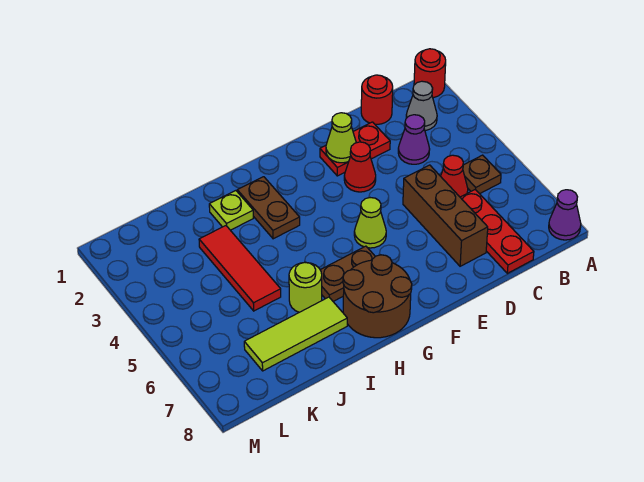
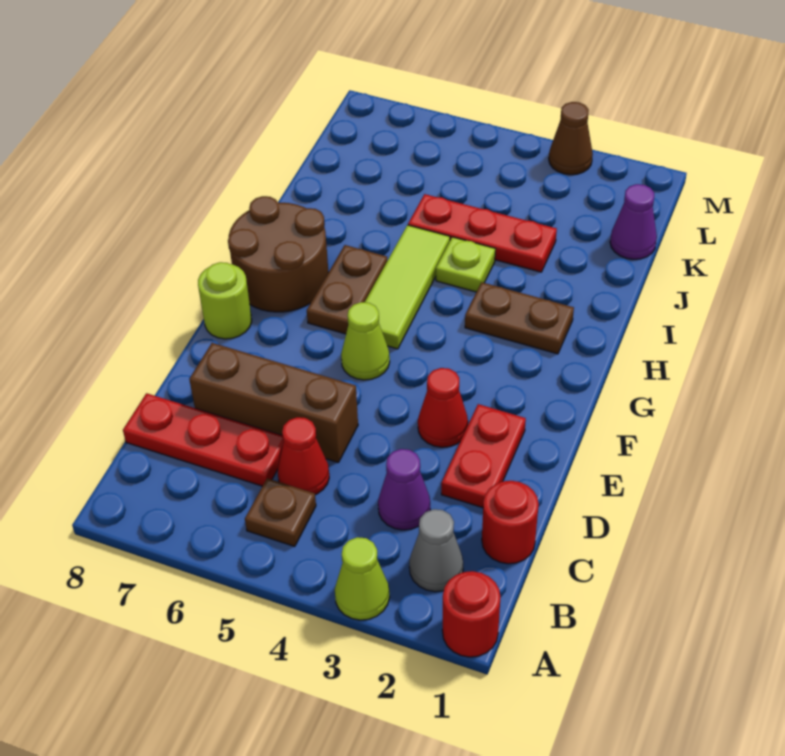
purple cone A8 level 1 -> purple cone K1 level 1
lime cone E2 level 2 -> lime cone A3 level 1
lime plate I2 level 1 -> lime plate I4 level 1
lime round brick I6 level 1 -> lime round brick F8 level 1
lime tile I7:K7 level 1 -> lime tile G5:I5 level 1
red tile J3:J5 level 1 -> red plate J3:J5 level 1
none -> brown cone M3 level 1

